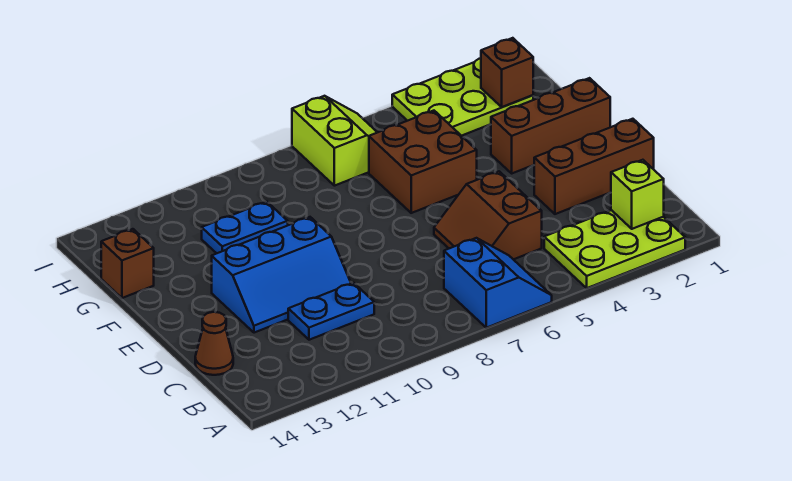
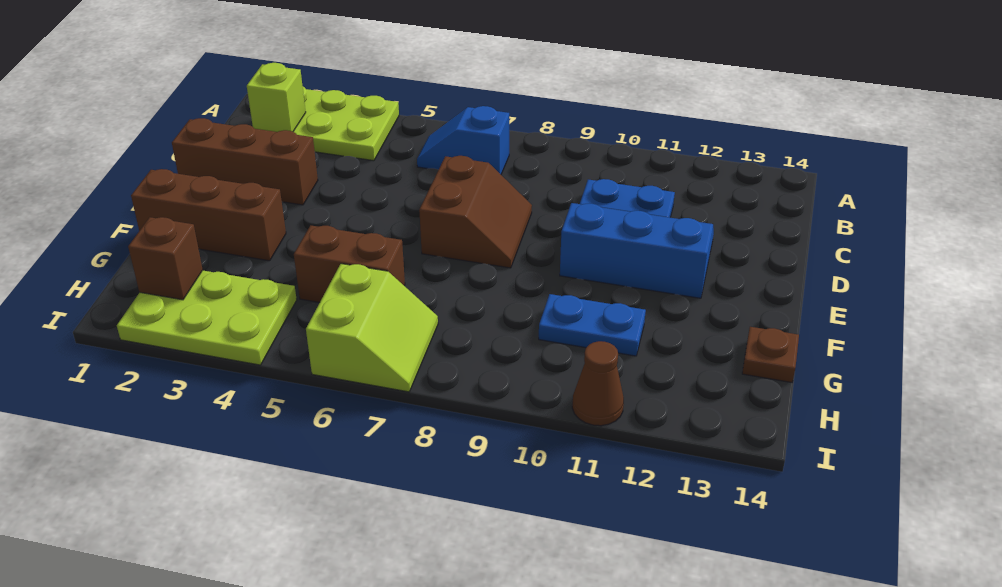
blue slope A6:B7 level 1 top 7 -> blue slope B6:B7 level 1 top 7
brown slope C5:D6 level 1 top 5 -> brown slope D7:E8 level 1 top 7
brown cone C14 level 1 -> brown cone I11 level 1
brown brick F5:G6 level 1 -> brown brick G5:G6 level 1
brown brick G14 level 1 -> brown plate G14 level 1
lime slope H6:I7 level 1 top 7 -> lime slope H6:I7 level 1 top 6

